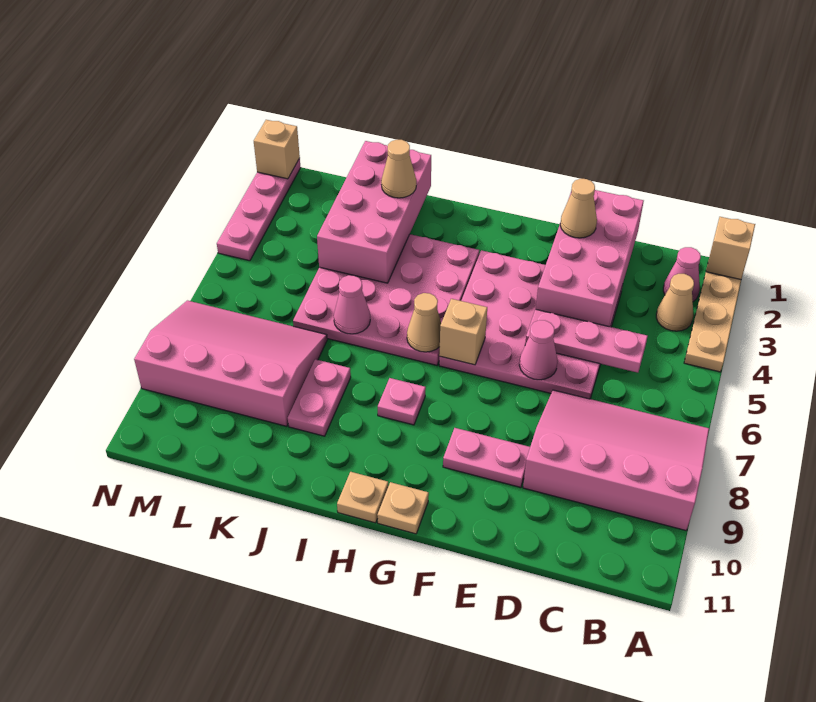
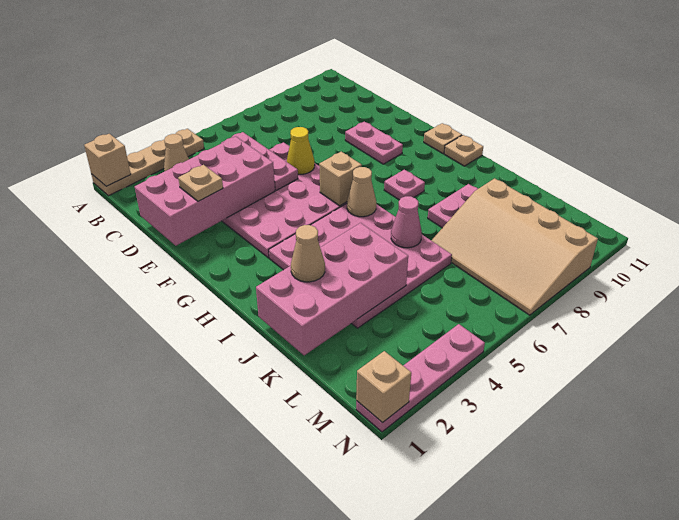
pink slope A7:D9 level 1 top 9 -> none
pink cone B2 level 1 -> none
tan cone E2 level 3 -> tan plate E2 level 3
pink cone E6 level 2 -> yellow cone E6 level 2
pink slope K7:N9 level 1 top 9 -> tan slope K7:N9 level 1 top 9

